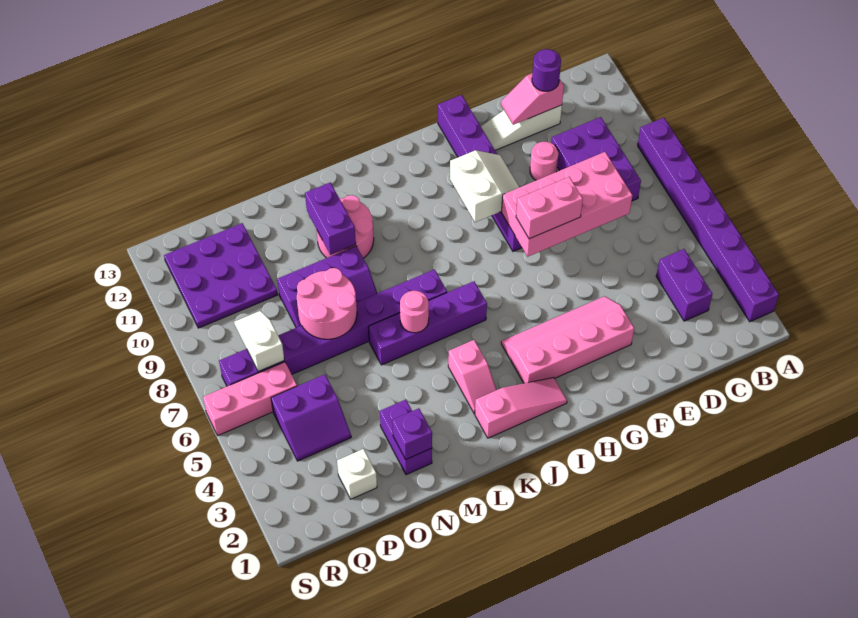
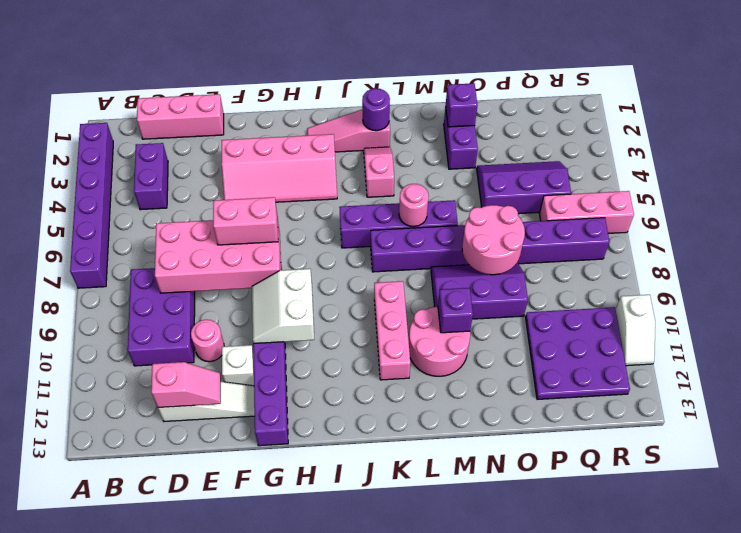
purple brick A2:A9 level 1 -> purple brick A2:A7 level 1
none -> pink brick C1:E1 level 1
purple round brick D12 level 3 -> purple round brick K2 level 2
none -> pink brick K9:K11 level 1
purple brick M10:M11 level 2 -> purple brick M10 level 2
white brick P2 level 1 -> white brick F11 level 1
purple slope P4:Q5 level 1 top 5 -> purple slope O4:Q5 level 1 top 5
white slope Q7:Q8 level 2 top 7 -> white slope S10:S11 level 1 top 10

